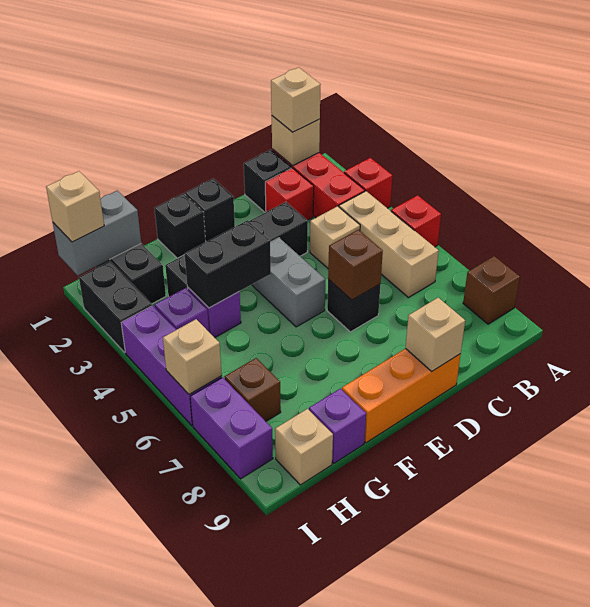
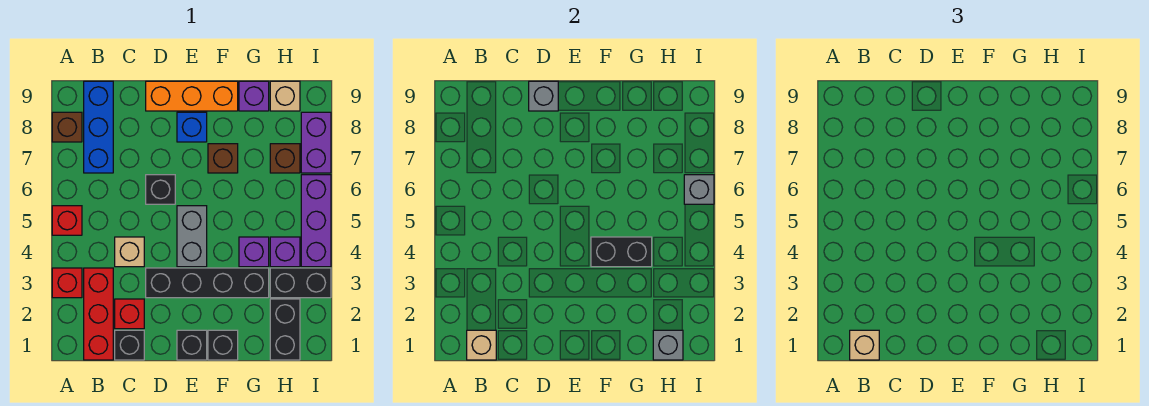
tan brick B4:B6 level 1 -> none
none -> blue brick B7:B9 level 1
brown brick D6 level 2 -> brown brick F7 level 1
tan brick D9 level 2 -> grey brick D9 level 2
none -> blue brick E8 level 1
grey brick H1:I1 level 2 -> grey brick H1 level 2
tan brick I1 level 3 -> none
black brick I2:I3 level 1 -> black brick H3:I3 level 1
tan brick I6 level 2 -> grey brick I6 level 2

